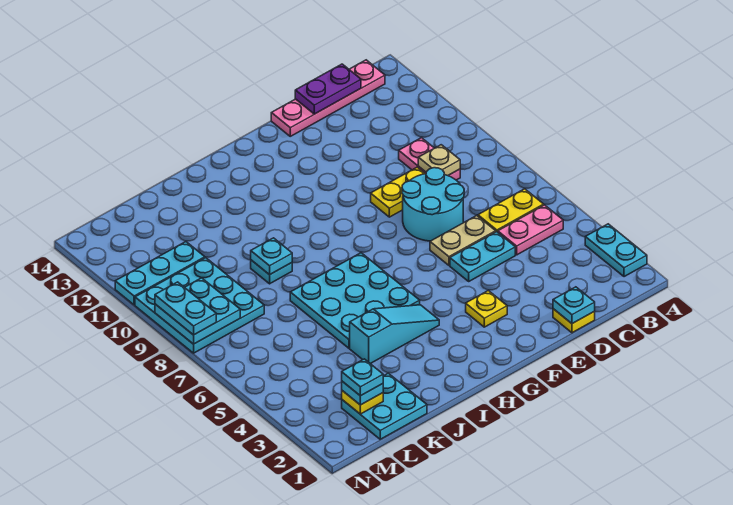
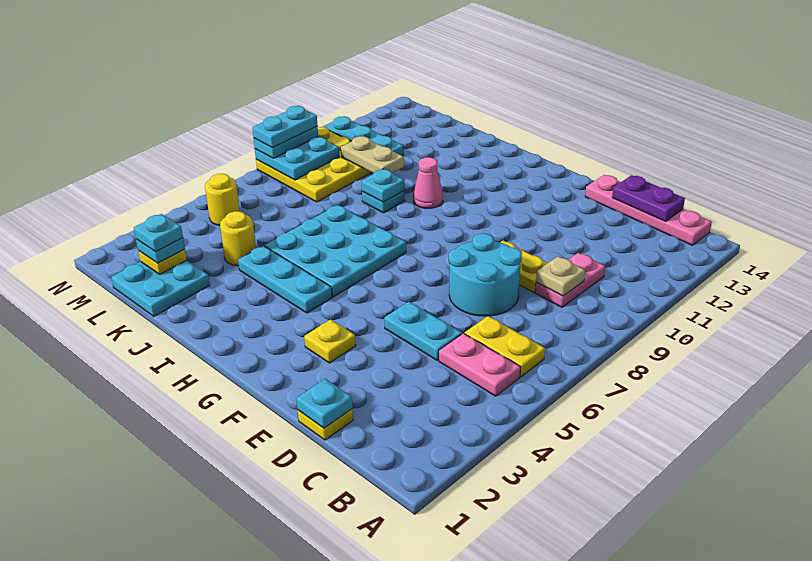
cyan plate A2:A3 level 1 -> cyan plate N8:N9 level 4
tan plate D6:E6 level 1 -> tan plate K10:L10 level 2
cyan slope H4:J4 level 1 top J -> cyan plate H4:J4 level 1
none -> pink cone I10 level 1
none -> yellow round brick K4 level 1
cyan plate L8:N10 level 1 -> yellow plate L8:N10 level 1
none -> yellow round brick M5 level 1

